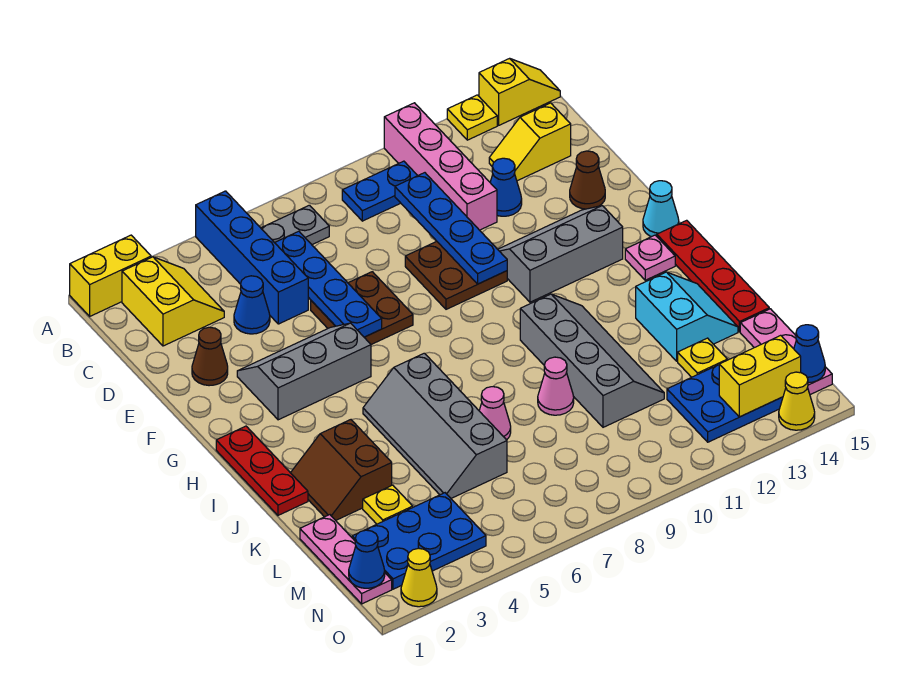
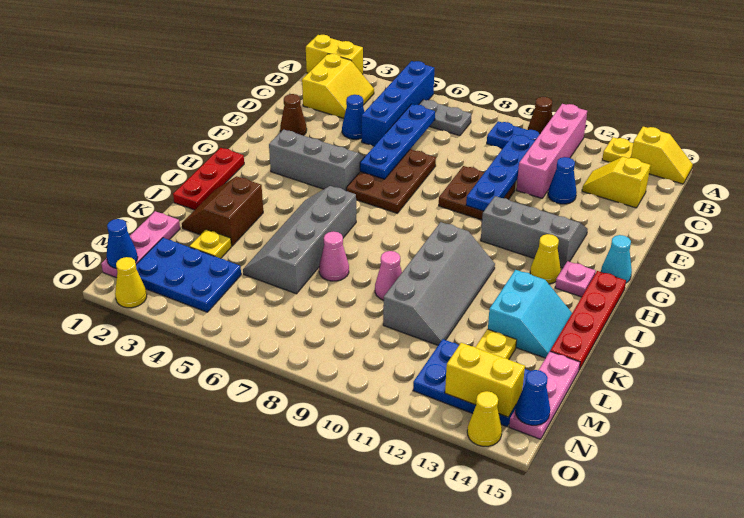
brown plate E6:F7 level 1 -> brown plate E6:G7 level 1
brown cone E14 level 1 -> brown cone A10 level 1
none -> yellow cone H13 level 1

